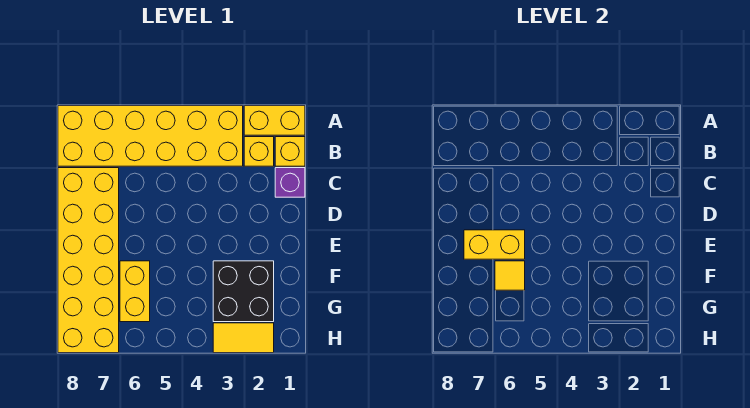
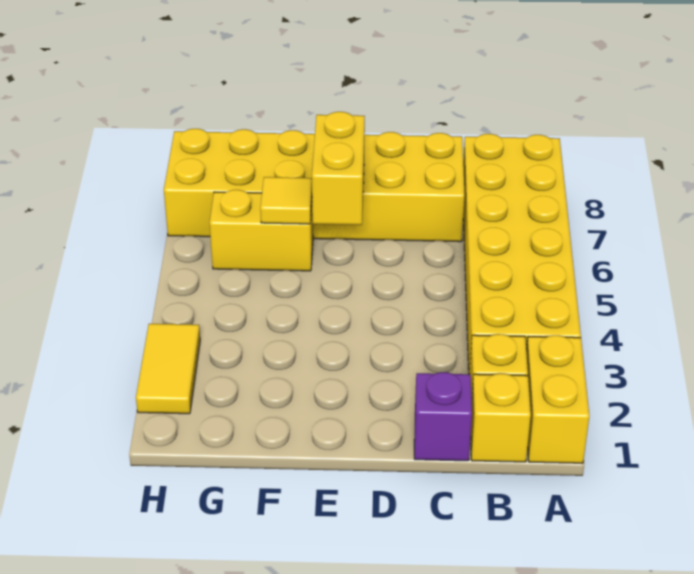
black brick F2:G3 level 1 -> none

